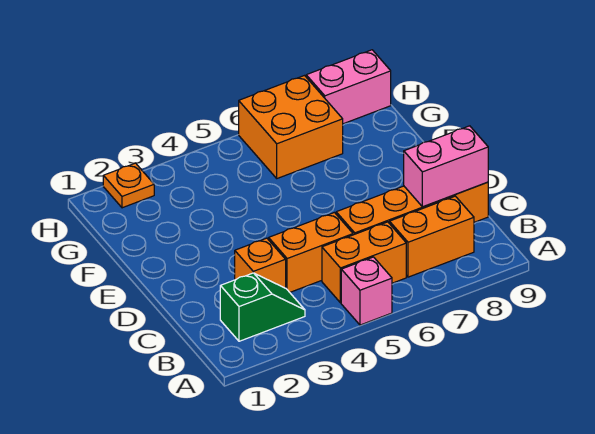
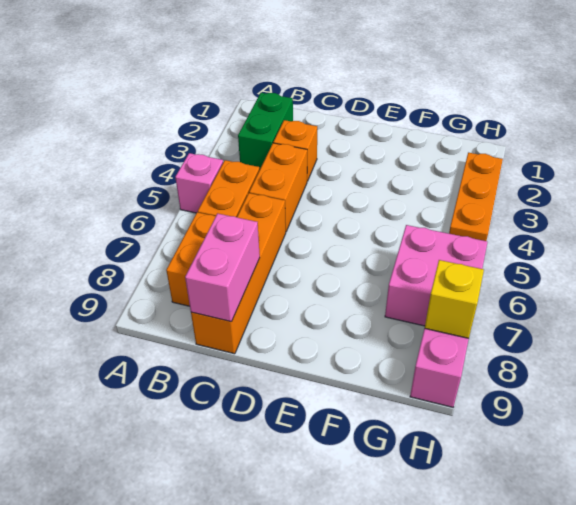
green slope B2:B3 level 1 top 2 -> green brick B2:B3 level 1
orange brick G6:H7 level 1 -> pink brick G6:H7 level 1
orange plate H2 level 1 -> orange plate H2:H4 level 1
none -> yellow brick H8 level 2

